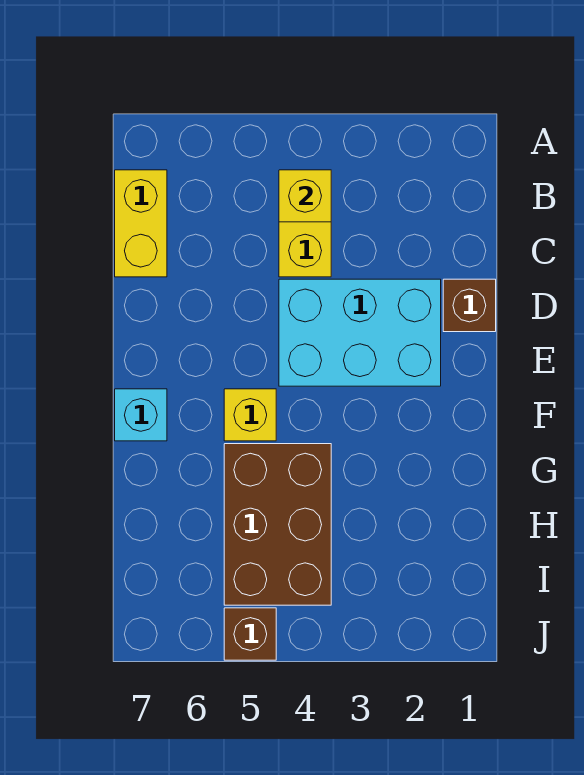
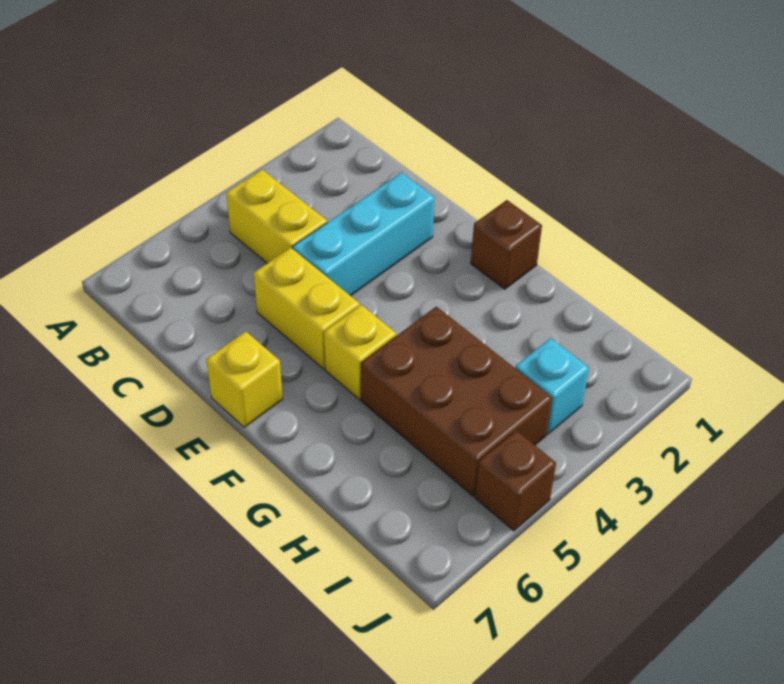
yellow brick B4 level 2 -> yellow brick E7 level 1
yellow brick B7:C7 level 1 -> yellow brick D5:E5 level 1
brown brick D1 level 1 -> brown brick F1 level 1
cyan brick D2:E4 level 1 -> cyan brick D2:D4 level 1
cyan brick F7 level 1 -> cyan brick I3 level 1

